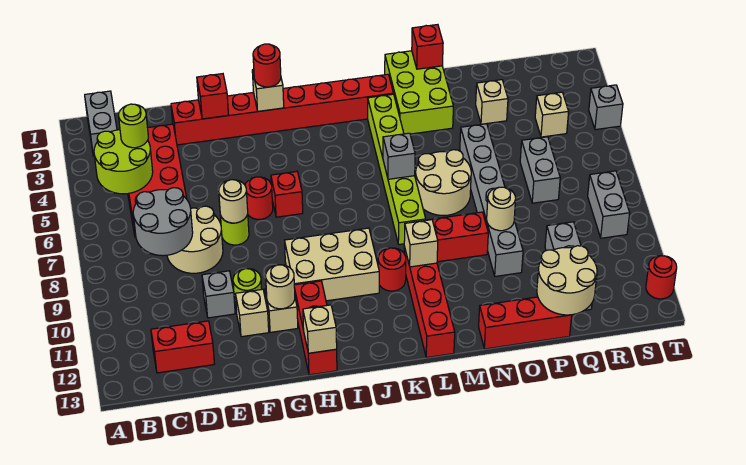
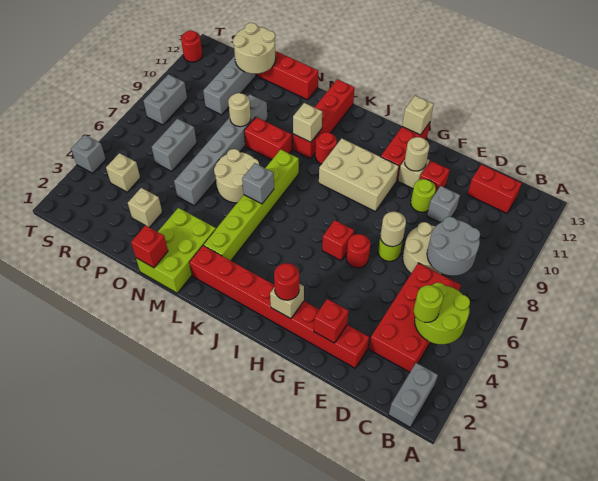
tan brick F11 level 1 -> red brick F11 level 1

